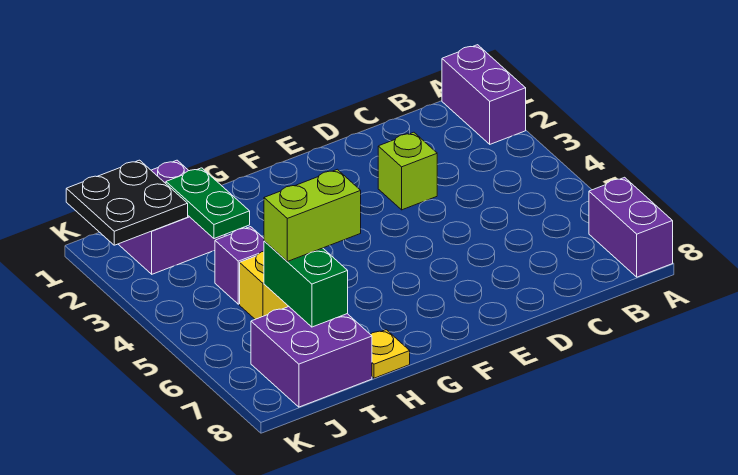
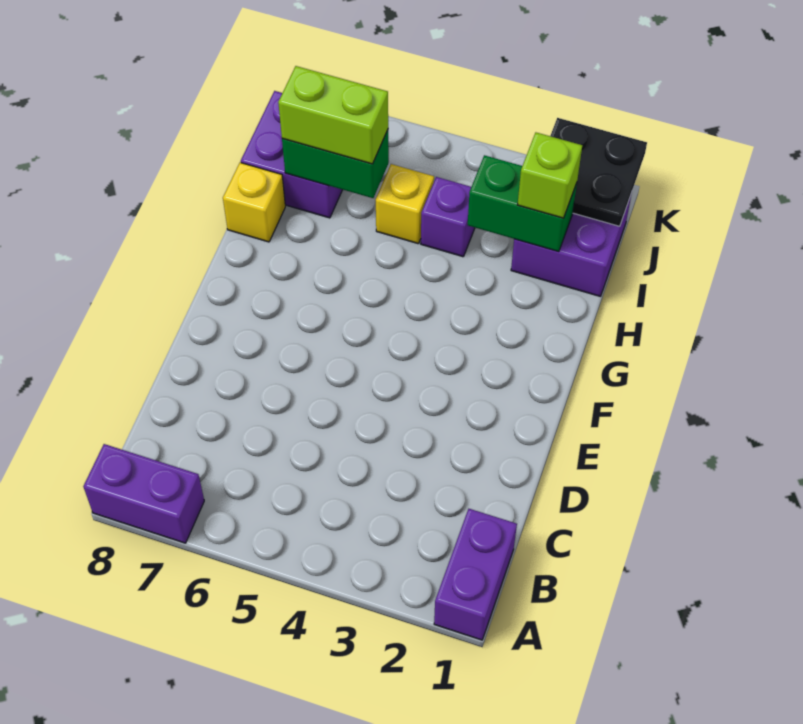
purple brick A1:A2 level 1 -> purple brick A1:B1 level 1
lime brick D3 level 1 -> lime brick I2 level 3
lime brick H6:I6 level 3 -> lime brick I6:I7 level 3
yellow plate H8 level 1 -> yellow brick H8 level 1
green plate I2:I3 level 2 -> green brick I2:I3 level 2

